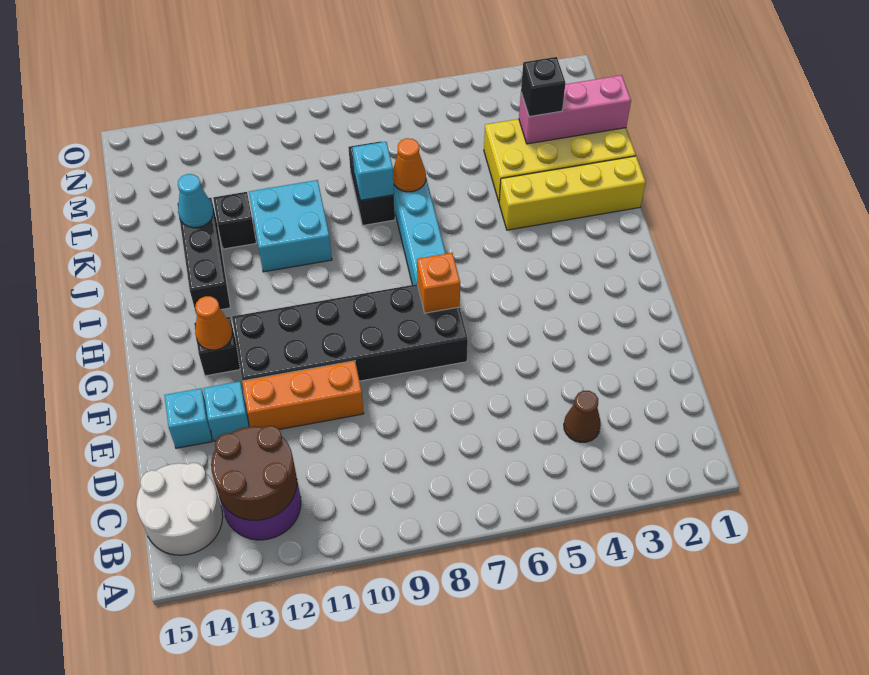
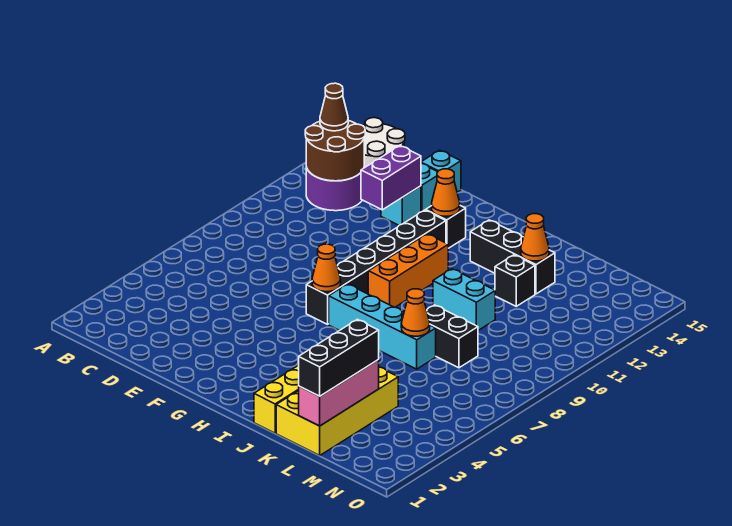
brown cone C4 level 1 -> brown cone B13 level 3
orange brick E10:E12 level 1 -> orange brick H9:H11 level 1
none -> purple brick E12:E13 level 2
black brick F7:G12 level 1 -> black brick G7:G12 level 1
orange brick G7 level 2 -> orange cone G7 level 2
cyan brick J10:K11 level 1 -> cyan brick J10:K10 level 1
cyan brick K8 level 2 -> cyan brick E15 level 1
cyan cone K13 level 2 -> orange cone K13 level 2
black brick L3 level 3 -> black brick L1:L3 level 3

